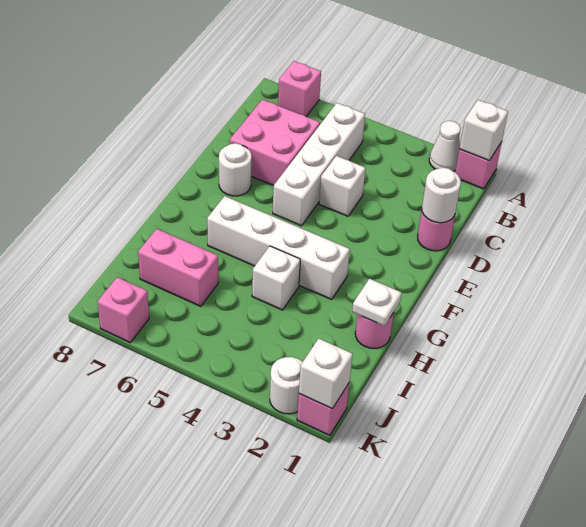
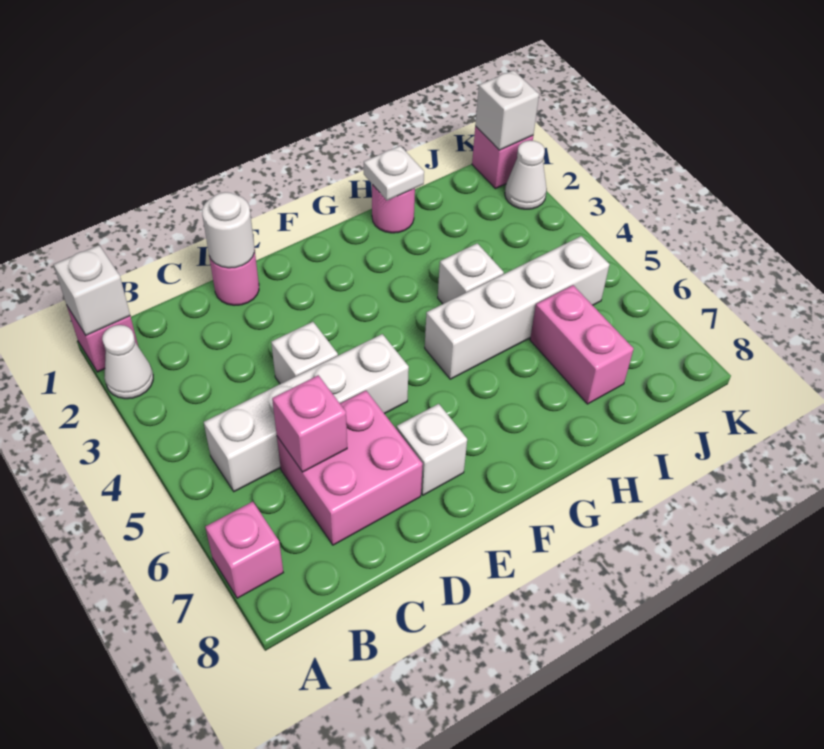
white round brick E7 level 1 -> white brick E7 level 1
white brick G3:G6 level 1 -> white brick G5:J5 level 1
white round brick K2 level 1 -> white cone K2 level 1
pink brick K7 level 1 -> pink brick C6 level 2

